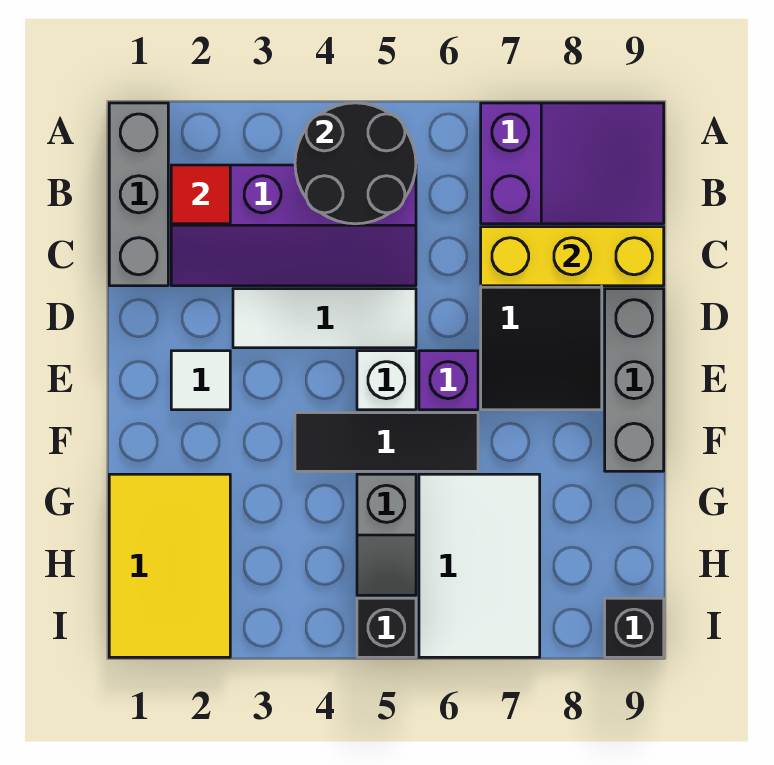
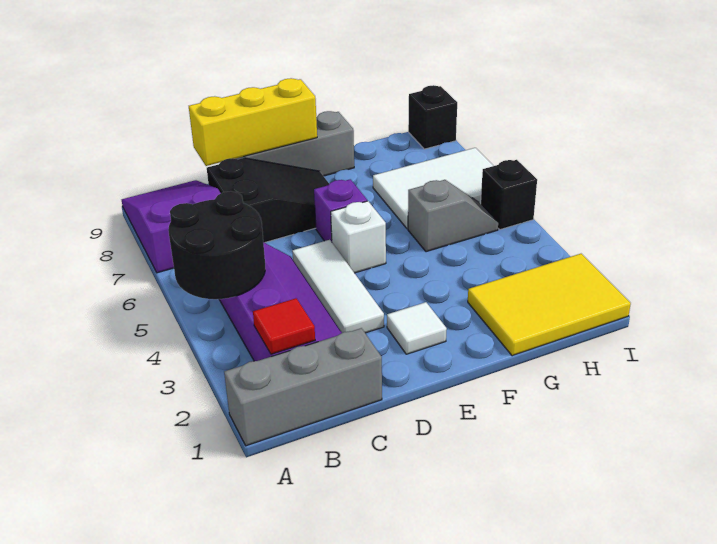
yellow brick C7:C9 level 2 -> yellow brick C9:E9 level 2
black tile F4:F6 level 1 -> none

